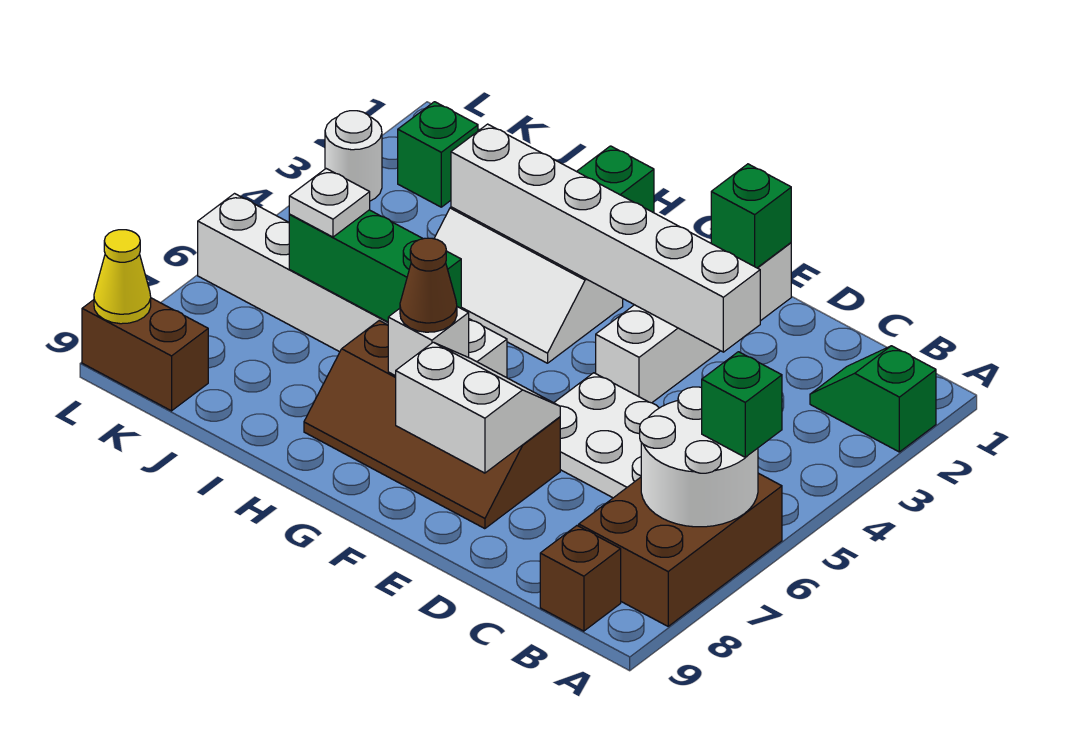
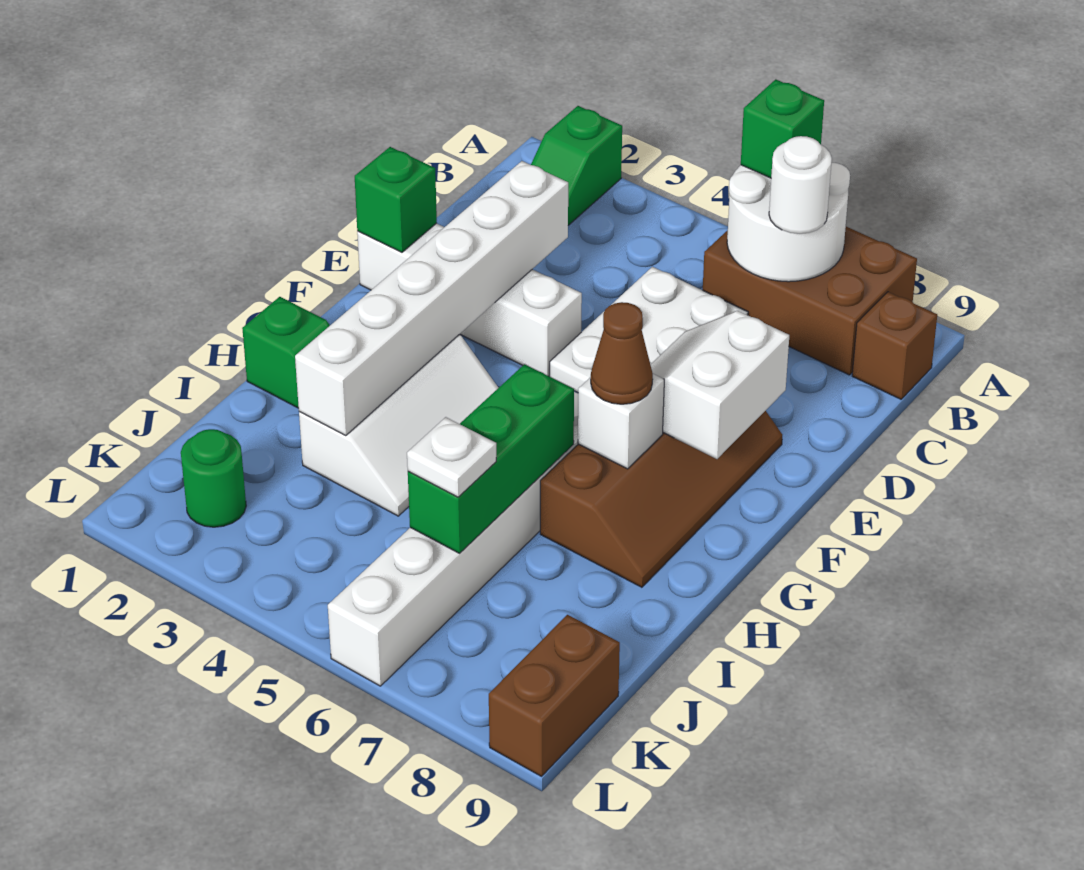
green brick K2 level 1 -> green round brick K2 level 1
white round brick L3 level 1 -> white round brick B7 level 3
yellow cone L9 level 2 -> none

